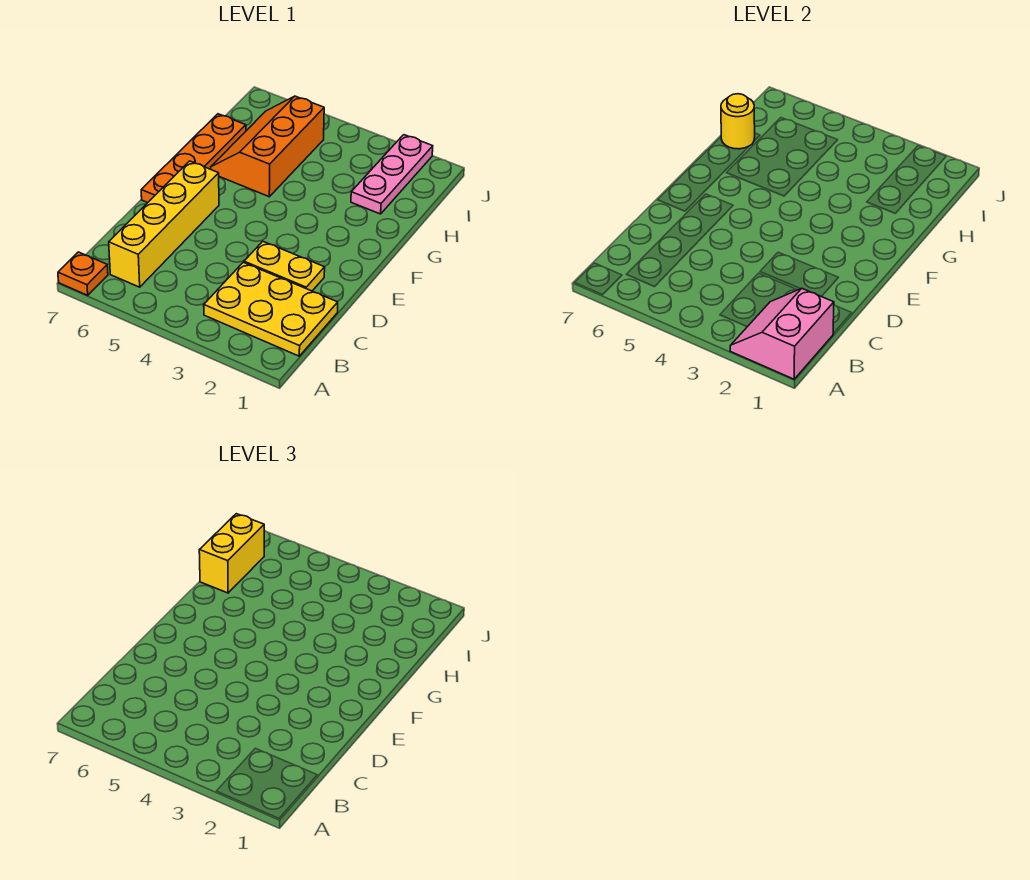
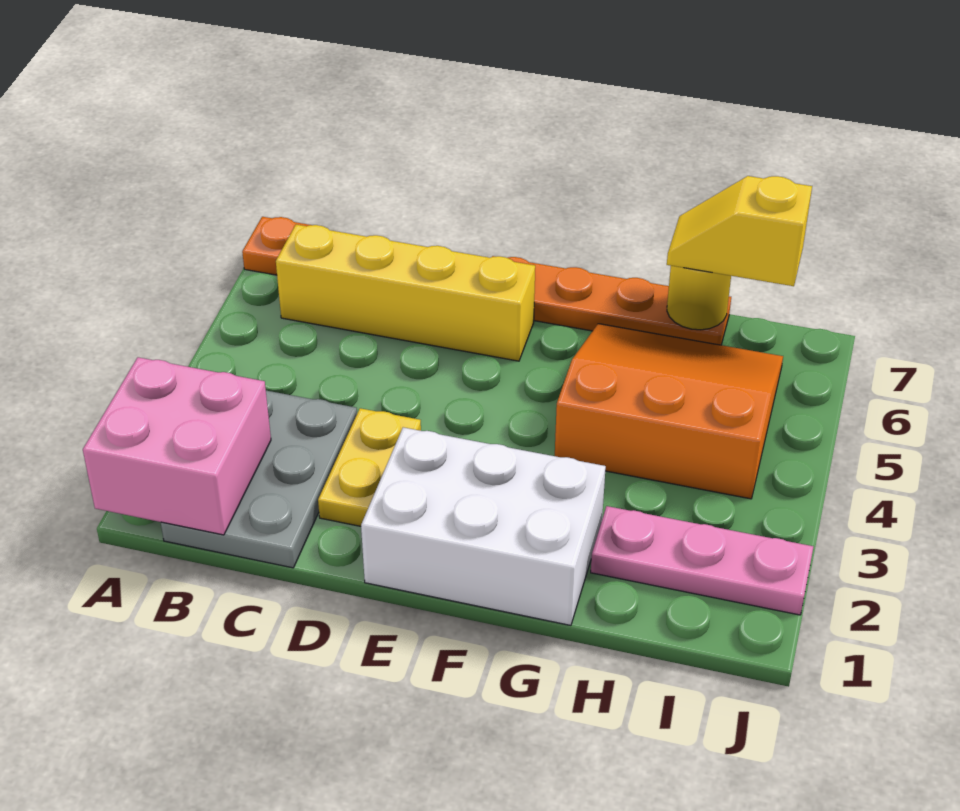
pink slope A1:B2 level 2 top 1 -> pink brick A1:B2 level 2
yellow plate B1:C3 level 1 -> grey plate B1:C3 level 1
none -> white brick E1:G2 level 1
orange slope G5:I6 level 1 top 5 -> orange slope G4:I6 level 1 top 4
yellow brick H7:I7 level 3 -> yellow slope H7:I7 level 3 top I

